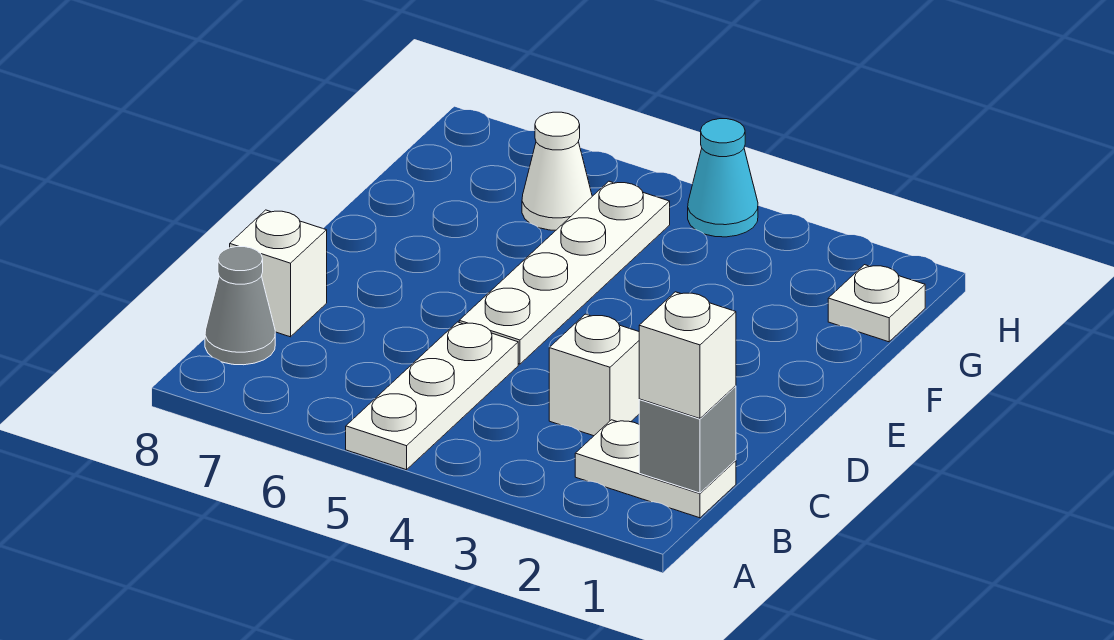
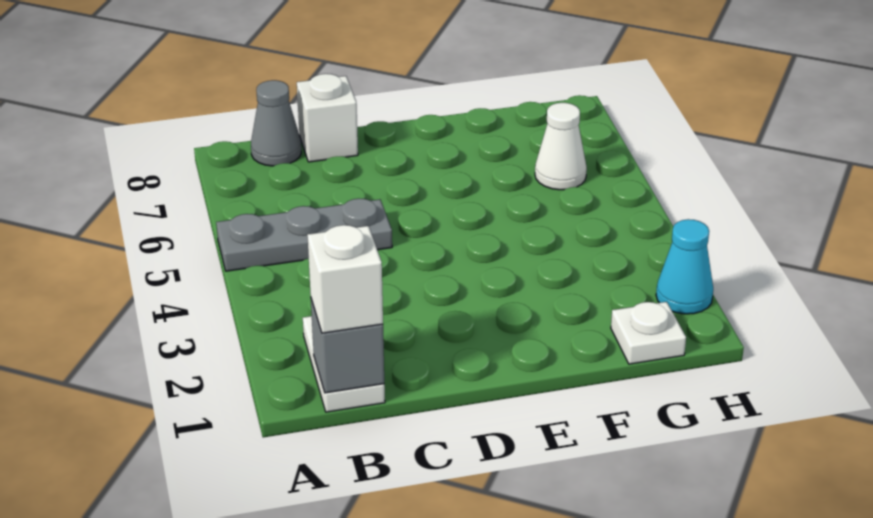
white plate A5:C5 level 1 -> grey plate A5:C5 level 1
white brick C3 level 1 -> none
white plate D5:G5 level 1 -> none
cyan cone H4 level 1 -> cyan cone H2 level 1

